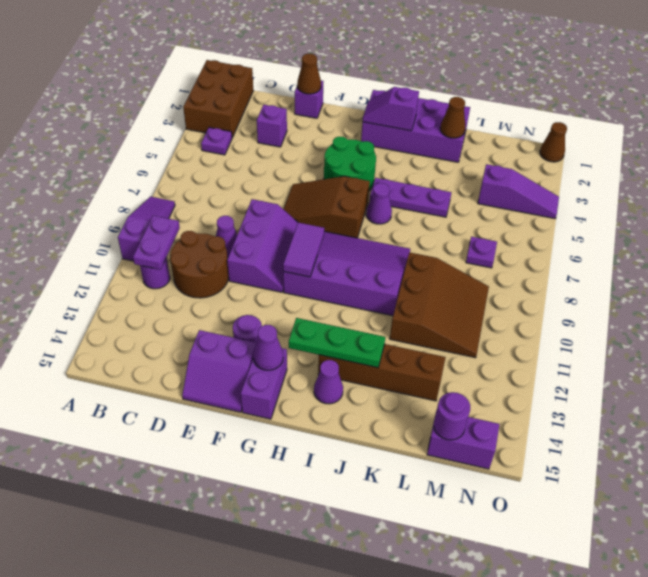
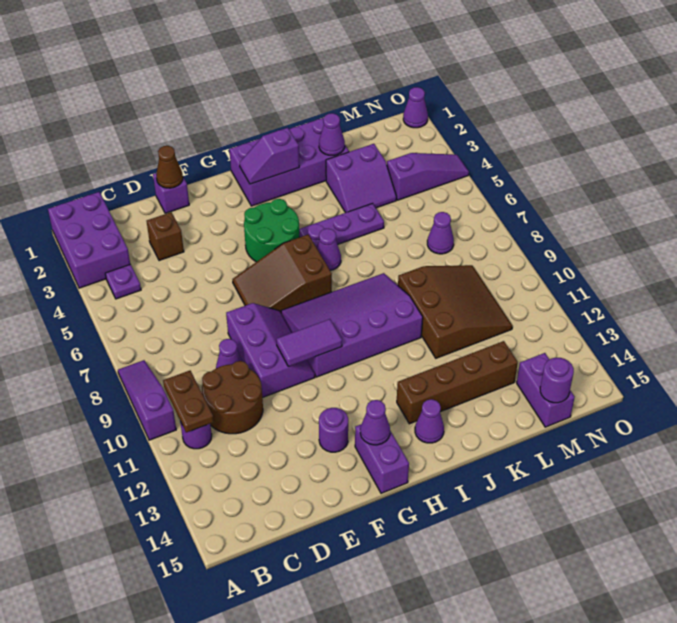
brown brick A1:B3 level 1 -> purple brick A1:B3 level 1
purple plate B10:B11 level 2 -> brown plate B10:B11 level 2
purple brick D3 level 1 -> brown brick D3 level 1
purple slope E14:F15 level 1 top 14 -> purple slope K3:L4 level 1 top 3
purple tile G9:G10 level 2 -> purple tile F10:G10 level 2
green plate H13:J13 level 2 -> none
brown cone K2 level 2 -> purple cone K2 level 2
purple plate M7 level 1 -> purple cone M7 level 1
purple brick M15:N15 level 1 -> purple brick M14:M15 level 1
brown cone O1 level 1 -> purple cone O1 level 1

